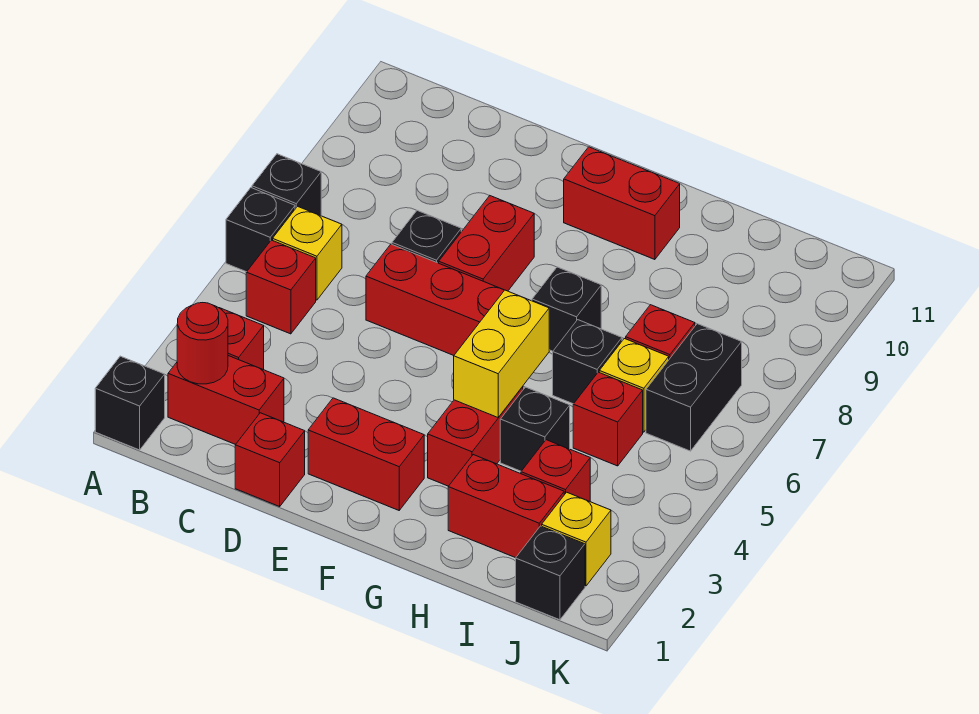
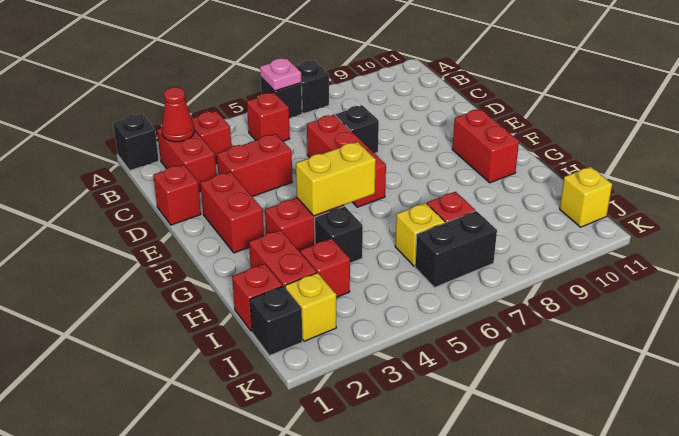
none -> pink plate A6 level 2
red round brick B2 level 2 -> red cone B2 level 2
yellow brick B6 level 1 -> yellow brick J11 level 1
red brick E7:E8 level 1 -> red brick D3:D4 level 1
black brick G7 level 1 -> none
black brick H6 level 1 -> none
red brick I5 level 1 -> red brick I1 level 1

